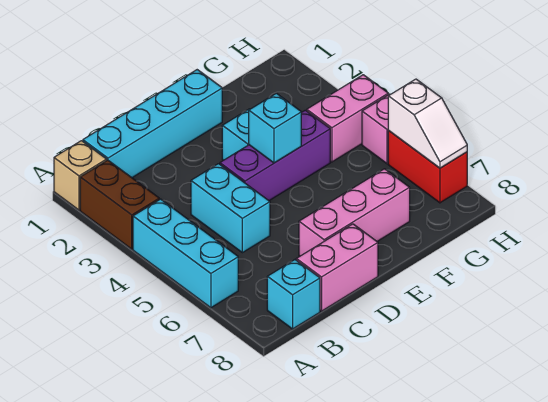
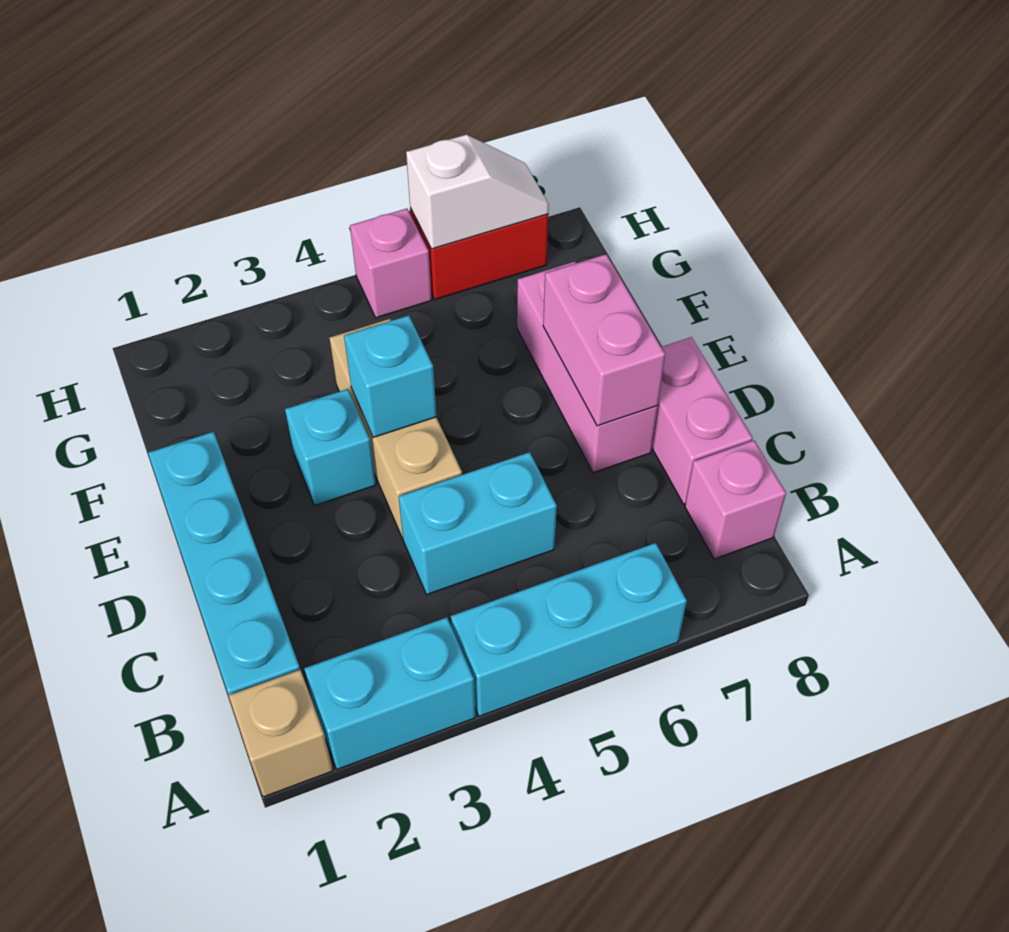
brown brick A2:A3 level 1 -> cyan brick A2:A3 level 1
cyan brick B8 level 1 -> pink brick B8 level 1
purple brick D4:F4 level 1 -> tan brick D4:F4 level 1
pink brick G4:H4 level 1 -> pink brick D7:E7 level 2

